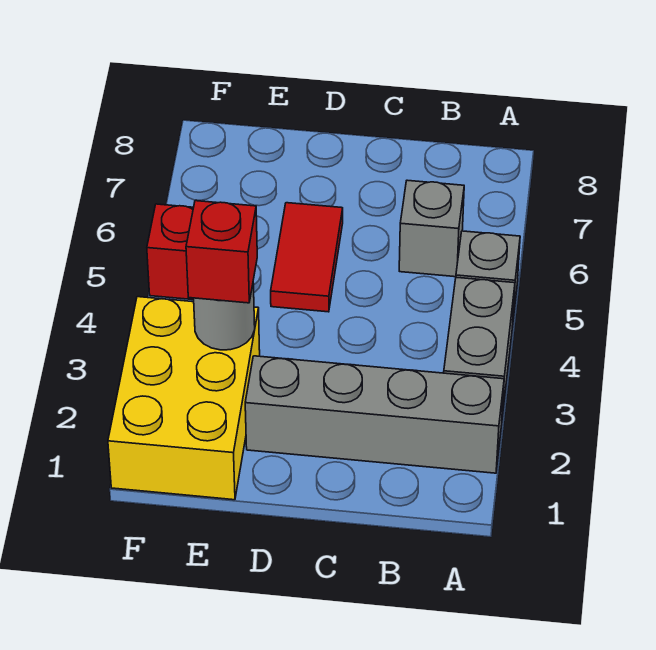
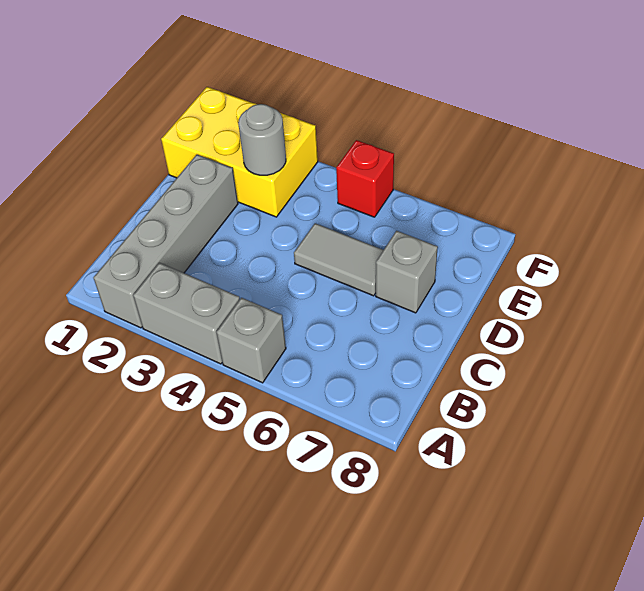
grey brick B6 level 1 -> grey brick D7 level 1
red tile D5:D6 level 1 -> grey tile D5:D6 level 1
red brick E3 level 3 -> none

